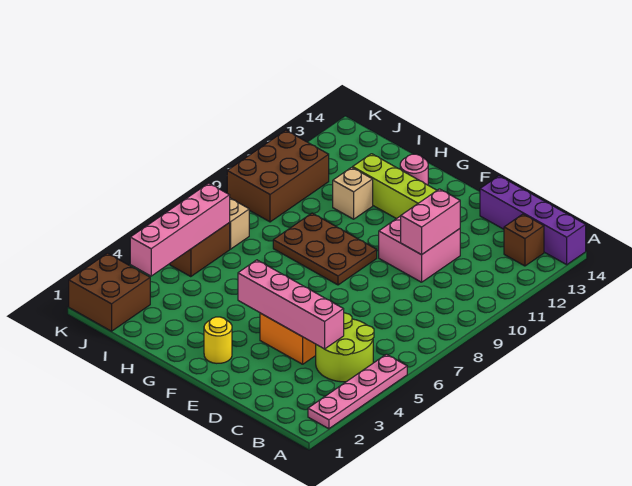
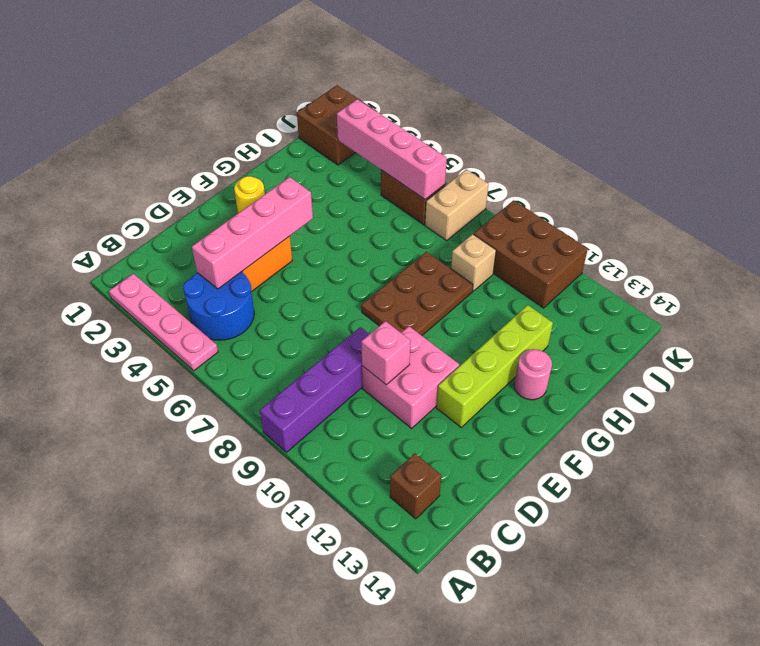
purple brick A14:D14 level 1 -> purple brick A9:D9 level 1
lime round brick B4:C5 level 1 -> blue round brick B4:C5 level 1
pink brick D10:D11 level 2 -> pink brick D10 level 2
tan brick H11 level 1 -> tan brick I9 level 1

